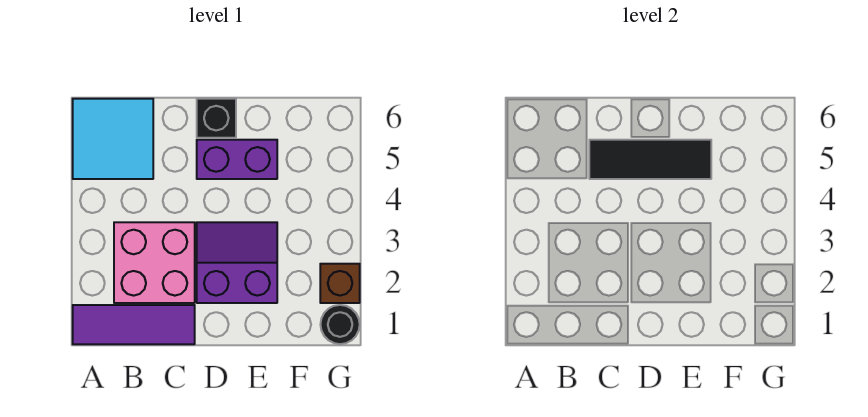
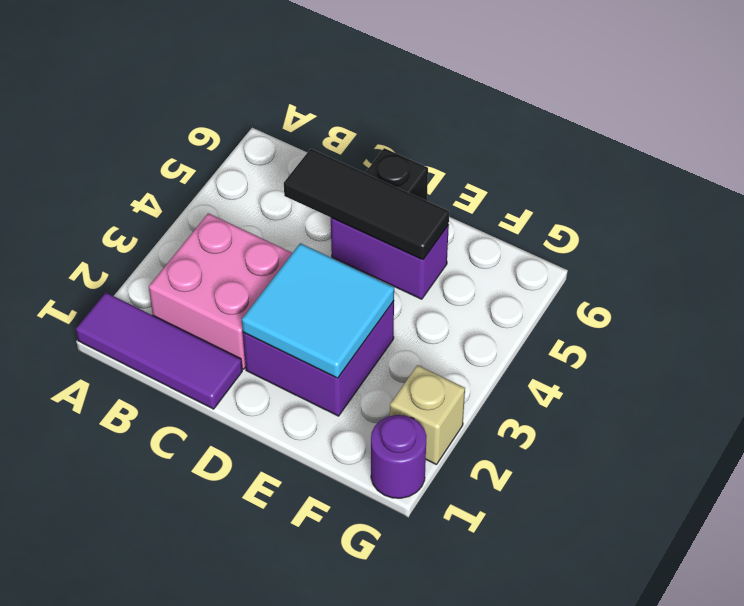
cyan tile A5:B6 level 1 -> cyan tile D2:E3 level 2
purple slope D2:E3 level 1 top 2 -> purple brick D2:E3 level 1
black round brick G1 level 1 -> purple round brick G1 level 1
brown brick G2 level 1 -> tan brick G2 level 1

